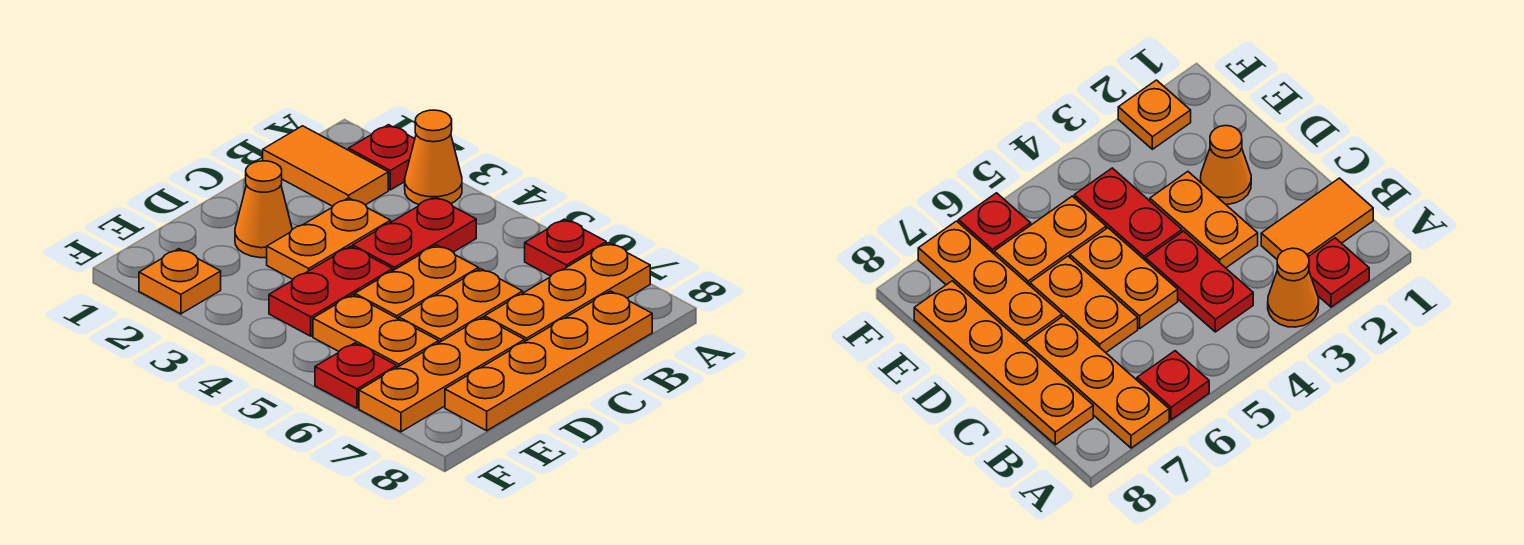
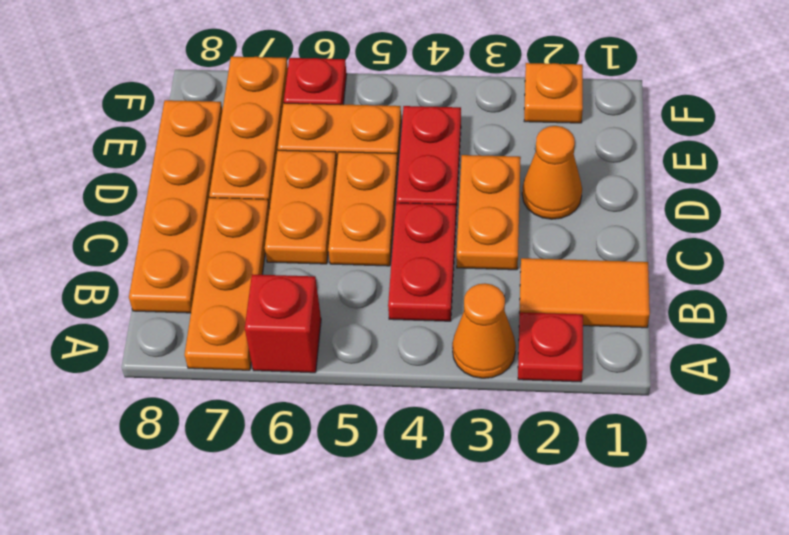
red plate A6 level 1 -> red brick A6 level 1

